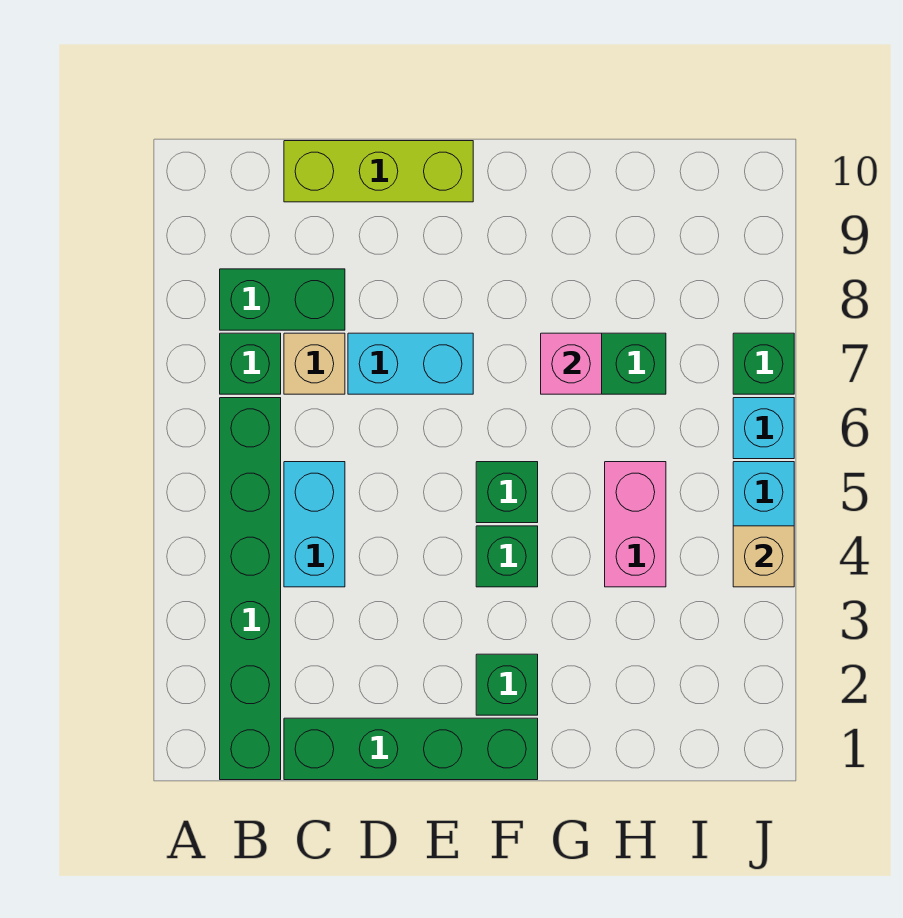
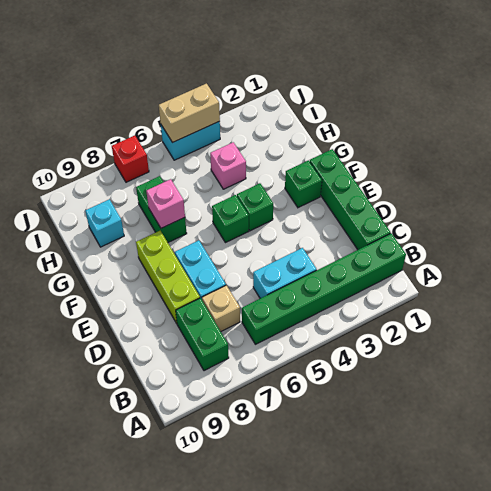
green brick B7 level 1 -> none
lime brick C10:E10 level 1 -> lime brick D8:F8 level 1
pink brick H4:H5 level 1 -> pink brick H4 level 1
tan brick J4 level 2 -> tan brick J4:J5 level 2
cyan brick J6 level 1 -> cyan brick H9 level 1
green brick J7 level 1 -> red brick J7 level 1

